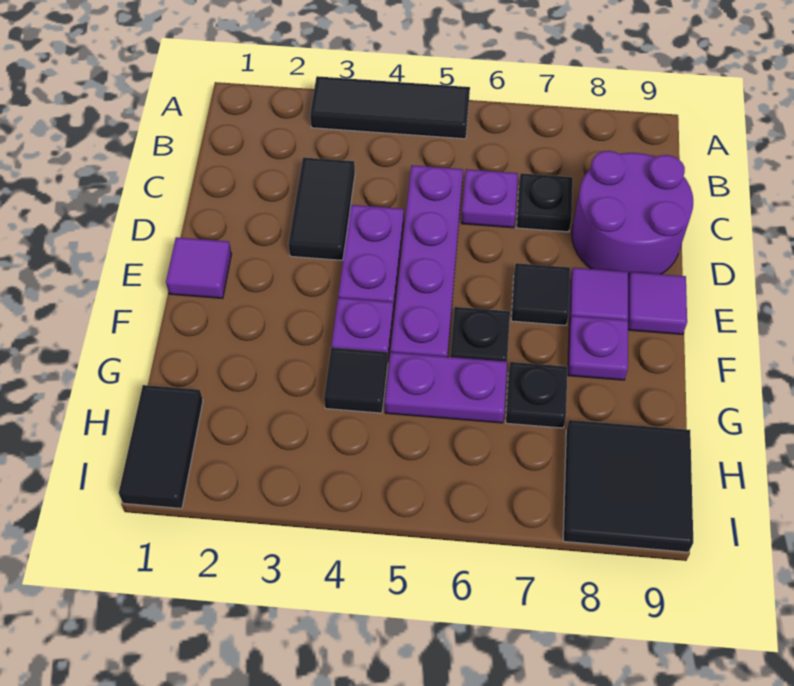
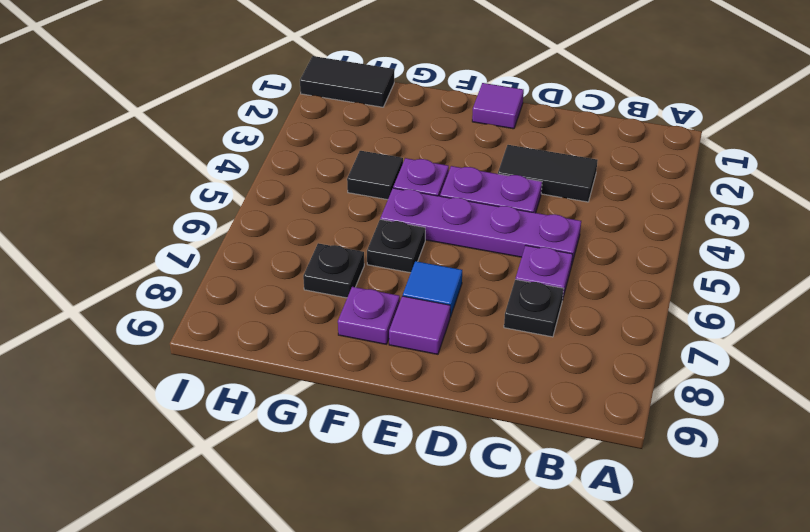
black tile A3:A5 level 1 -> none
purple round brick C8:D9 level 1 -> none
black tile E7 level 1 -> blue tile E7 level 1
purple tile E9 level 1 -> none
purple plate G5:G6 level 1 -> none
black tile H8:I9 level 1 -> none

